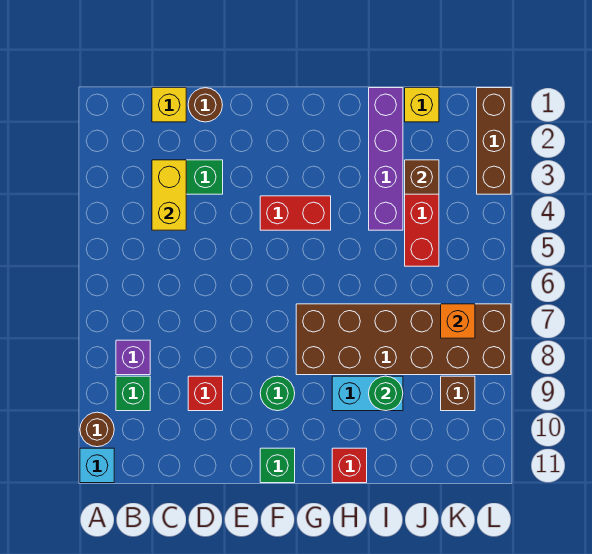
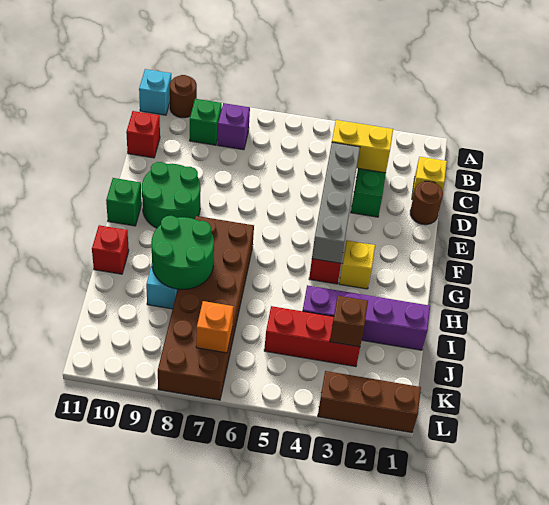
none -> grey brick D4:G4 level 2
red brick D9 level 1 -> red brick C11 level 1
green round brick F9 level 1 -> green round brick E9:F10 level 1
green round brick I9 level 2 -> green round brick H8:I9 level 2
yellow brick J1 level 1 -> yellow brick G3 level 1
brown brick K9 level 1 -> none

